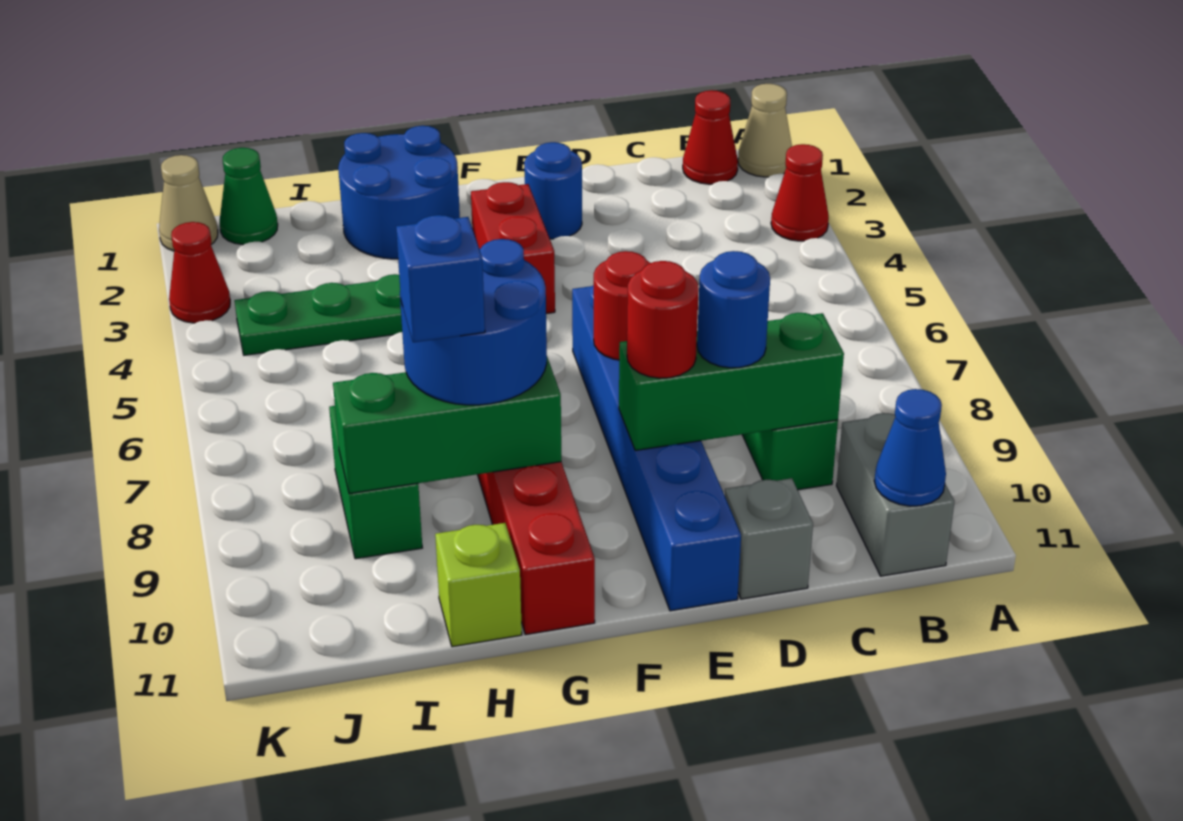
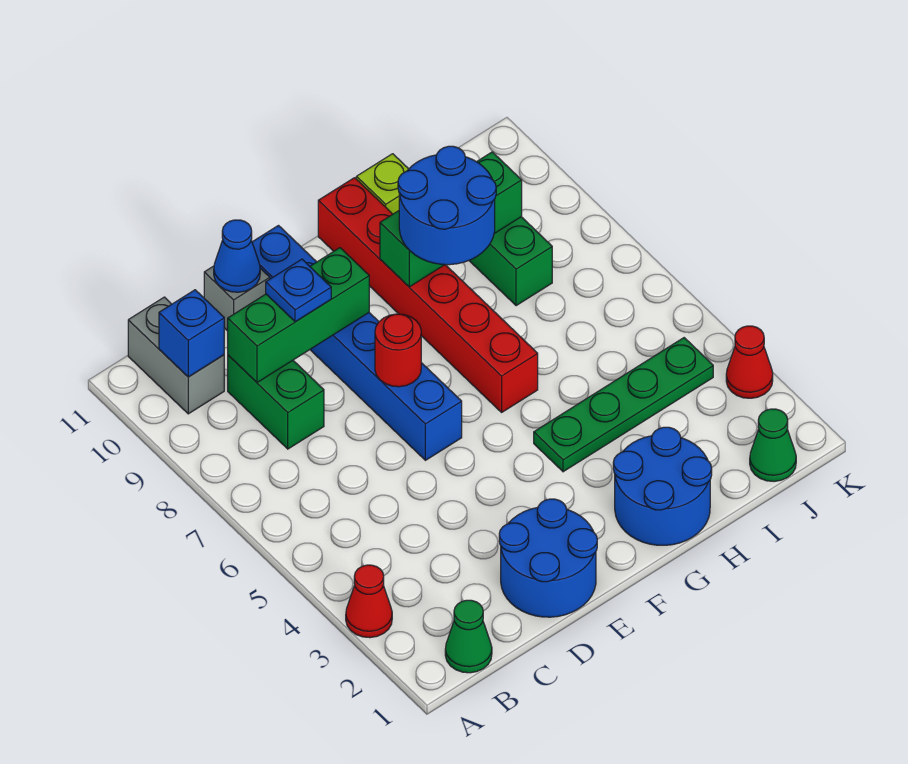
tan cone A1 level 1 -> none
red cone B1 level 1 -> green cone B1 level 1
blue cone B11 level 2 -> blue cone D11 level 2
blue round brick D9 level 3 -> blue plate D9 level 3
blue round brick E2 level 1 -> blue round brick D1:E2 level 1
red round brick E9 level 3 -> none
red brick F3:F4 level 1 -> none
blue brick H9 level 4 -> blue brick B10 level 2
tan cone K1 level 1 -> none

